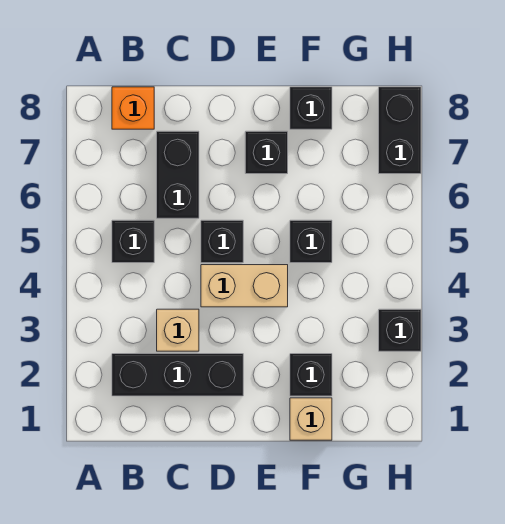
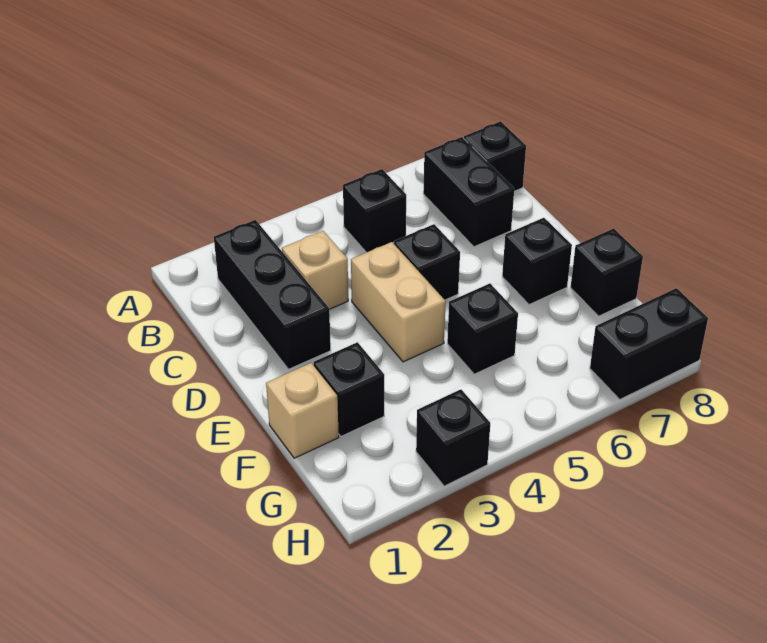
orange brick B8 level 1 -> black brick B8 level 1
black brick C6:C7 level 1 -> black brick B7:C7 level 1

